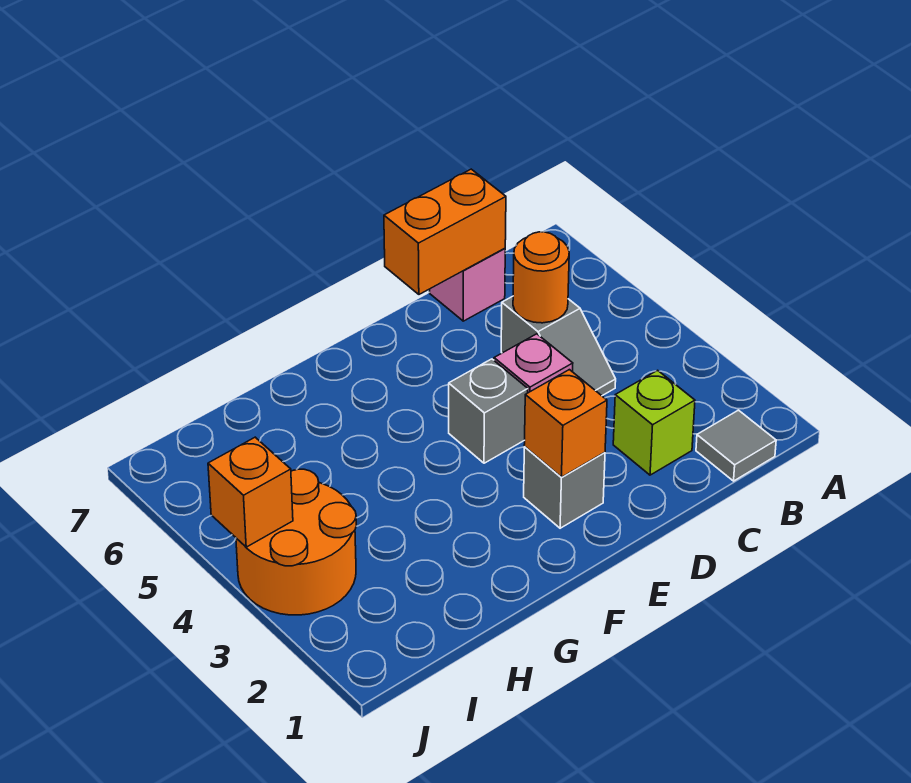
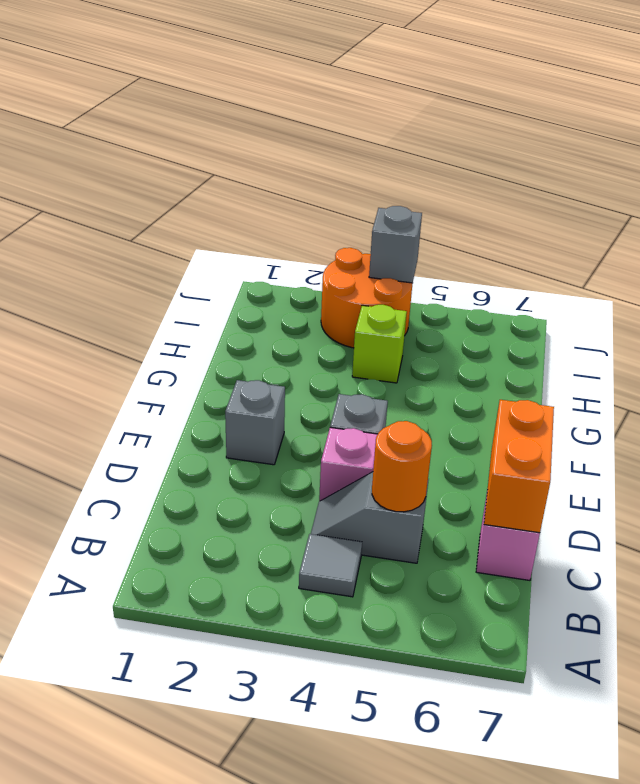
grey tile B1 level 1 -> grey tile B4 level 1
lime brick C2 level 1 -> lime brick H4 level 1
orange brick E2 level 2 -> none
orange brick J4 level 2 -> grey brick J4 level 2

